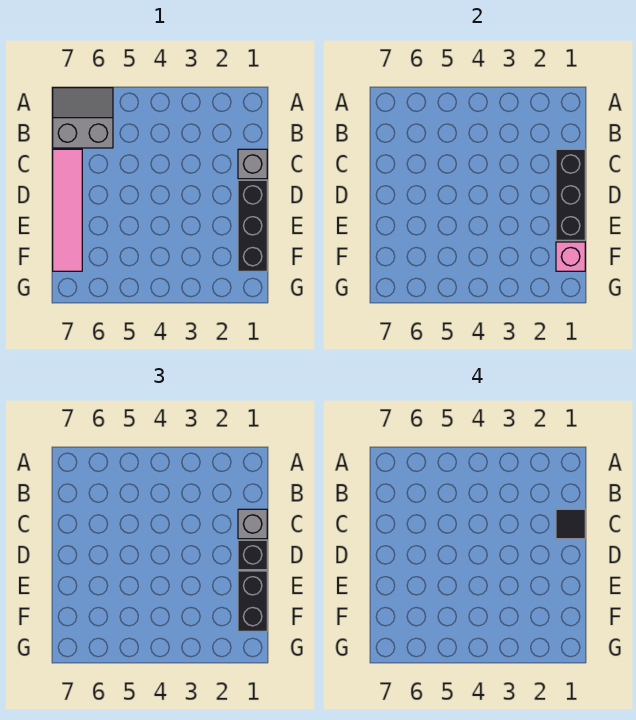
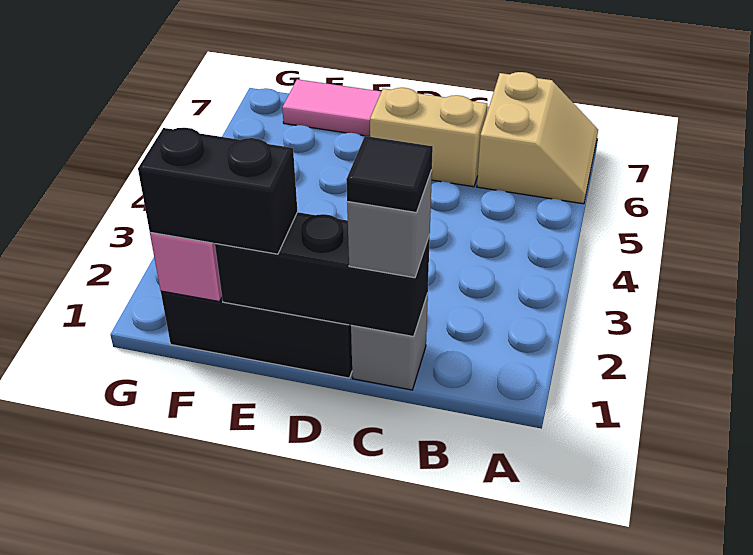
grey slope A6:B7 level 1 top B -> tan slope A6:B7 level 1 top B
none -> tan brick C6:D6 level 1
black brick D1 level 3 -> none

